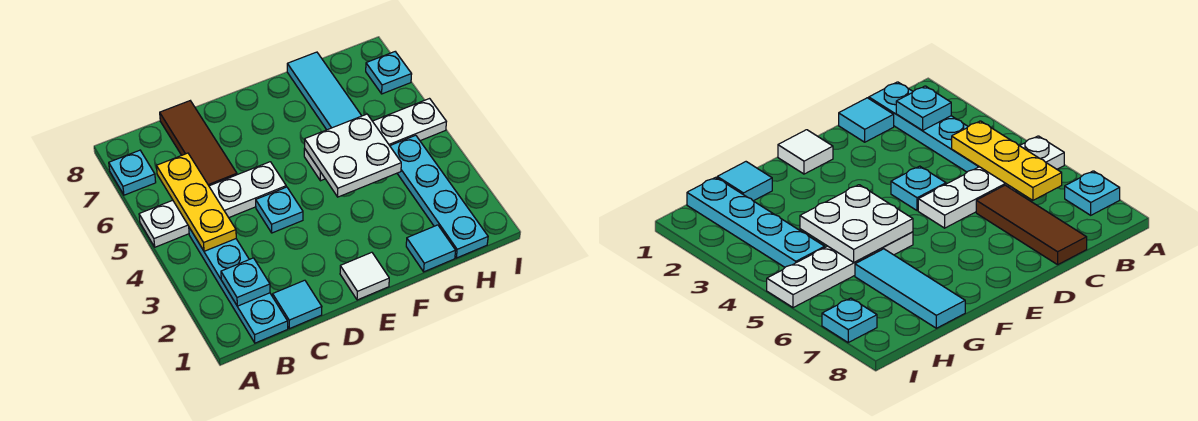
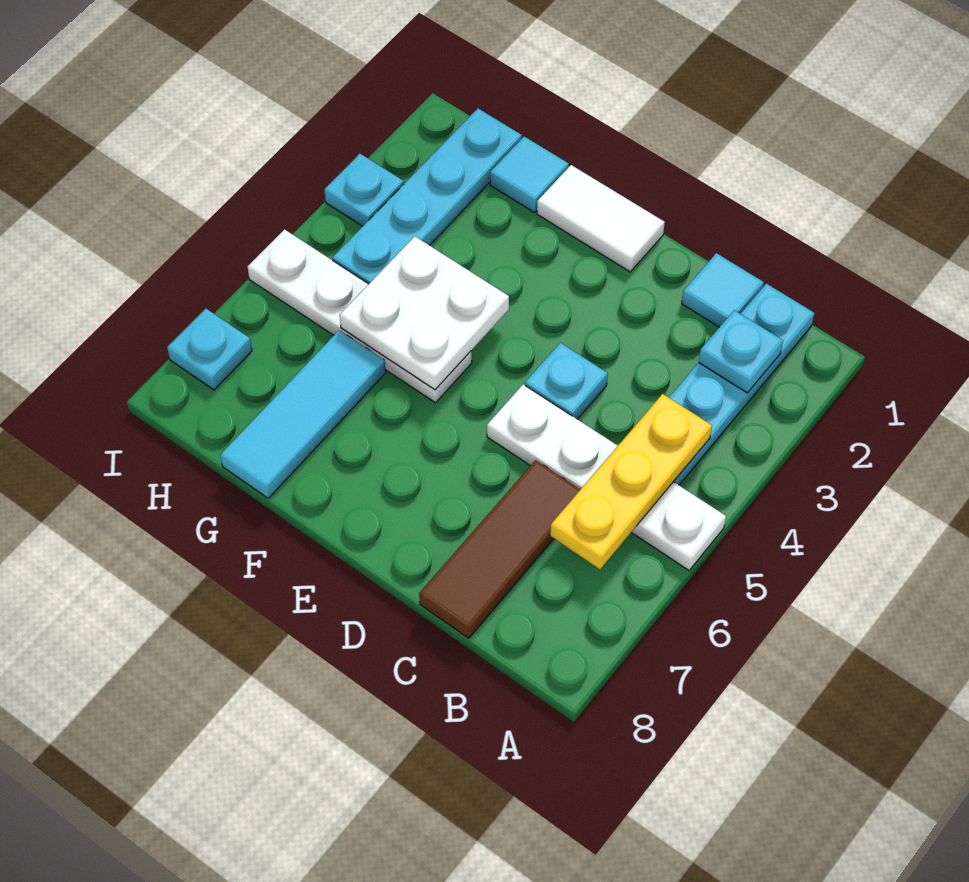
cyan plate A7 level 1 -> cyan plate I3 level 1
white tile E1 level 1 -> white tile E1:F1 level 1

